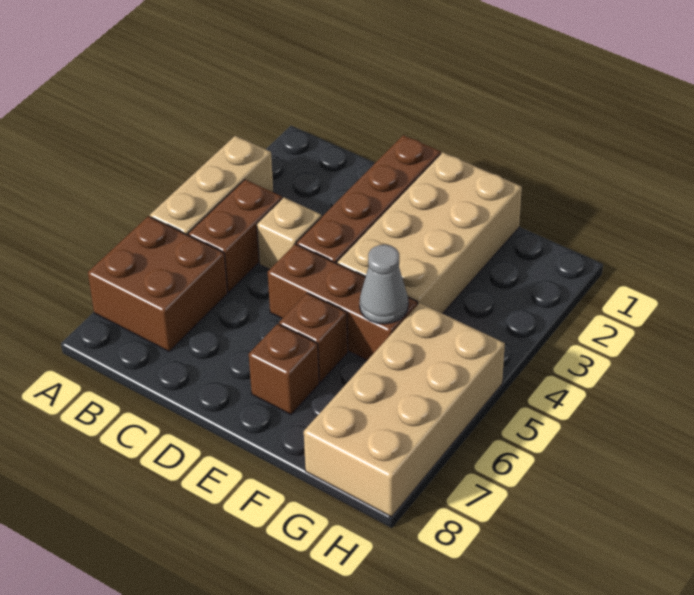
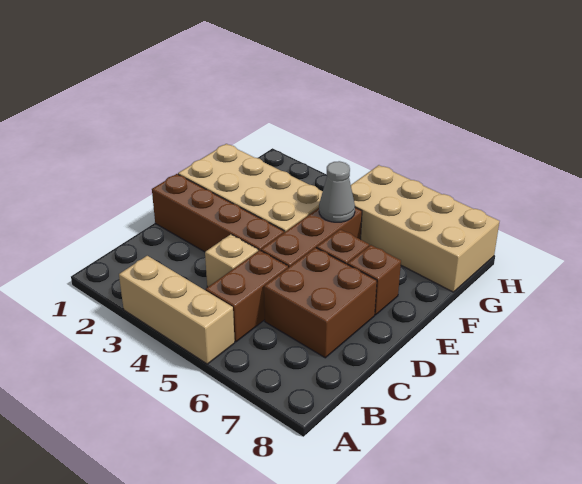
brown brick A6:B7 level 1 -> brown brick C6:D7 level 1
brown brick B4:B5 level 1 -> brown brick B5:C5 level 1

